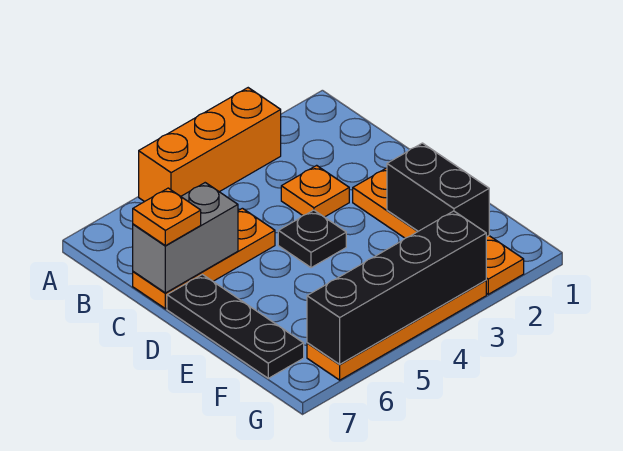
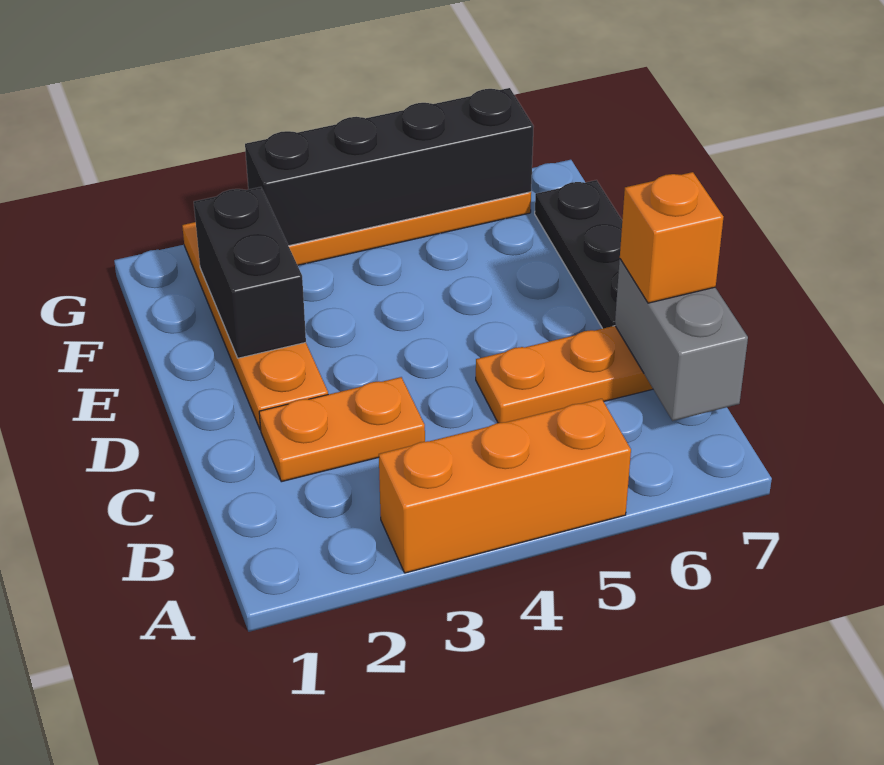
orange plate C3 level 1 -> orange plate C2:C3 level 1
grey brick C6:C7 level 2 -> grey brick B7:C7 level 2
orange plate C7 level 3 -> orange brick C7 level 3
black plate D4 level 1 -> none

